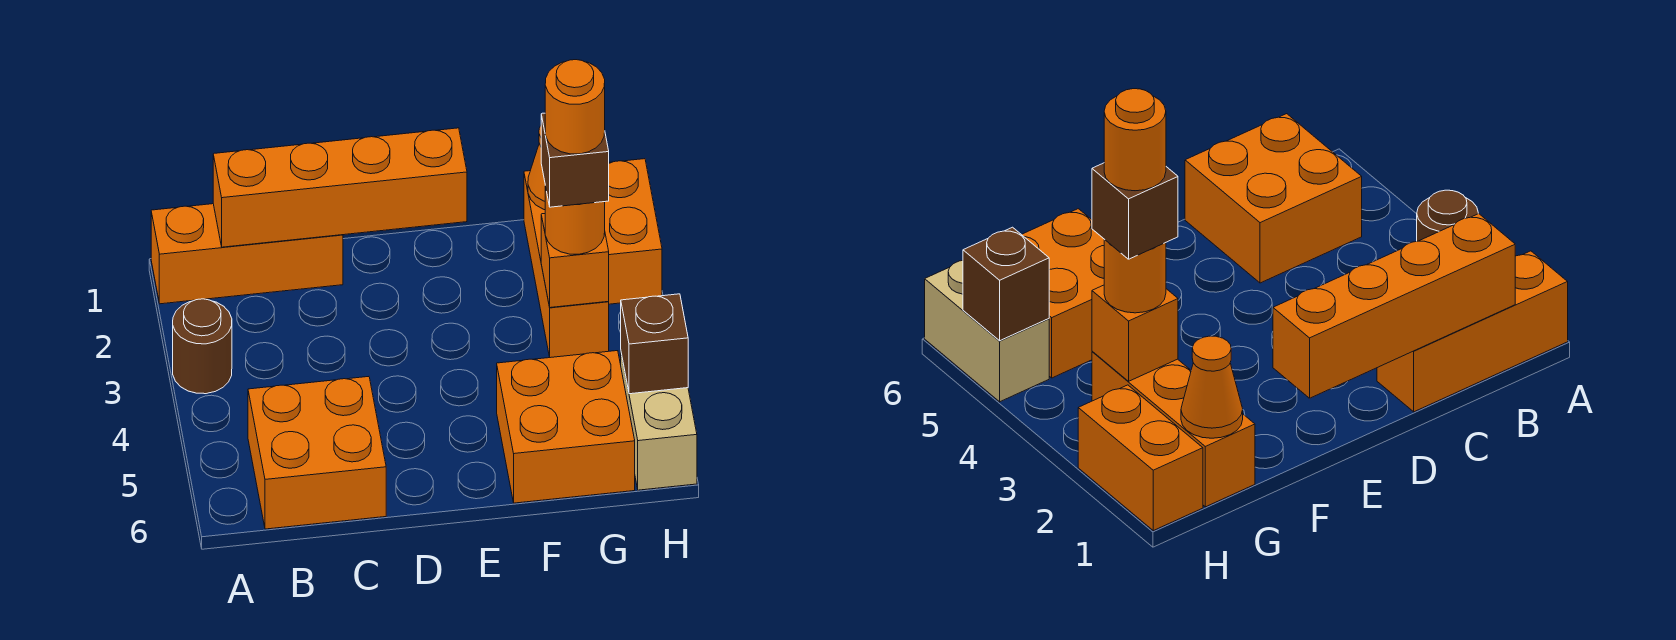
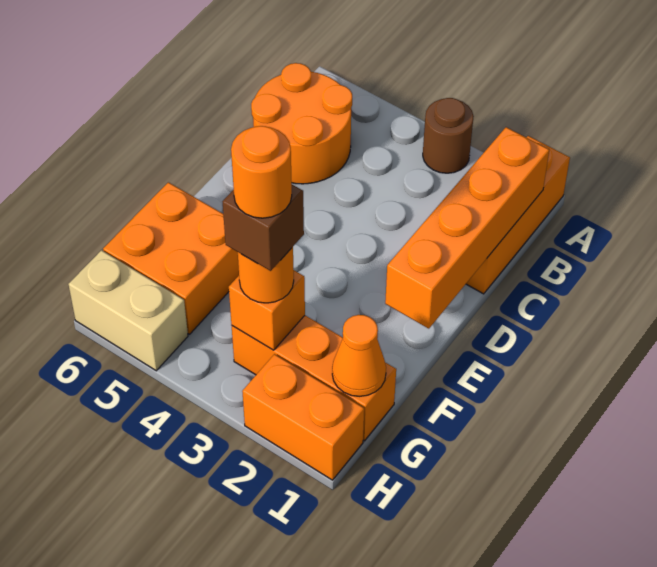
orange brick B5:C6 level 1 -> orange round brick B5:C6 level 1
brown brick H5 level 2 -> none

